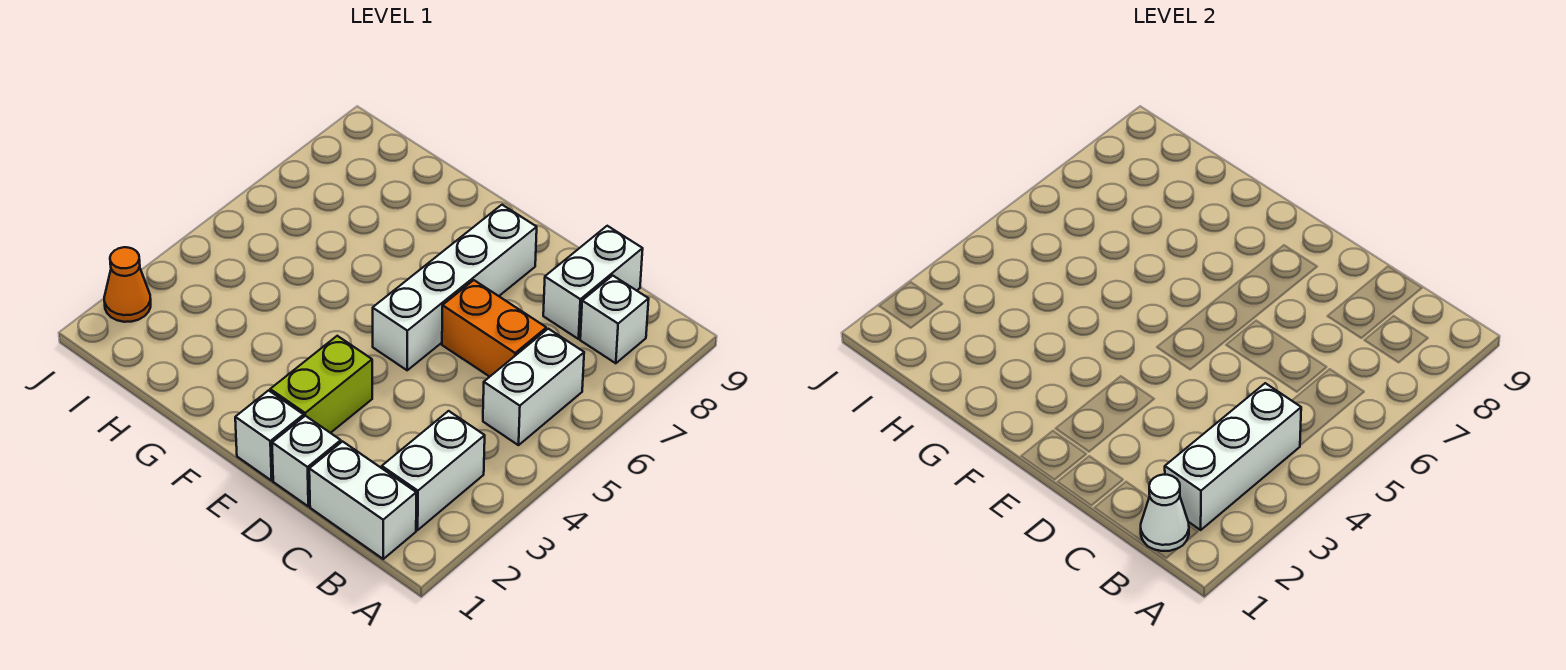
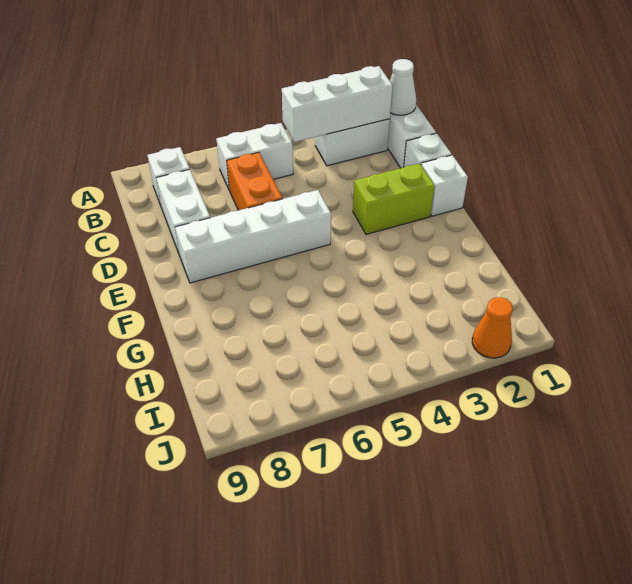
white brick C8:C9 level 1 -> white brick C8:D8 level 1

